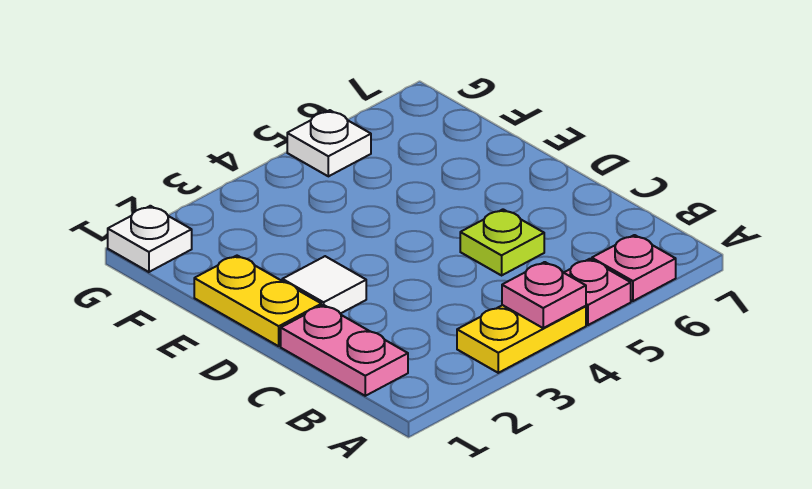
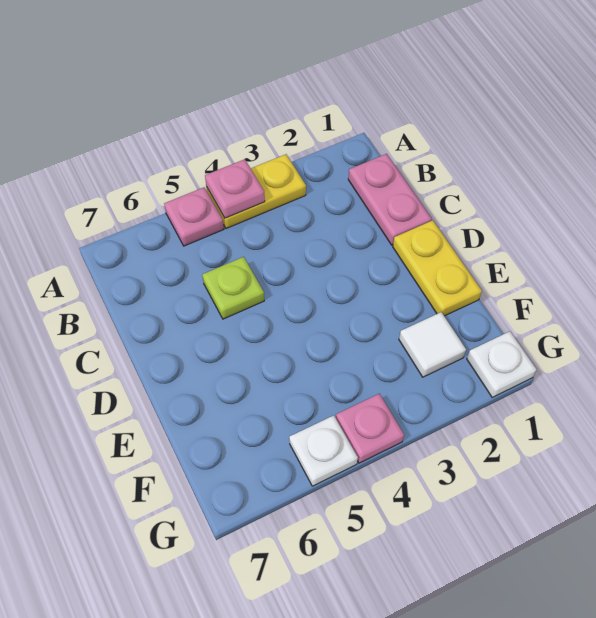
pink plate A6 level 1 -> pink plate G4 level 1
white tile D2 level 1 -> white tile F2 level 1

